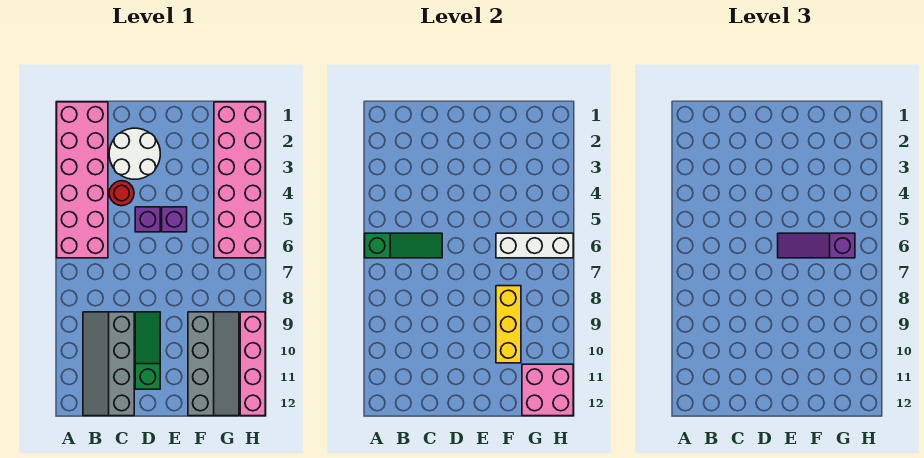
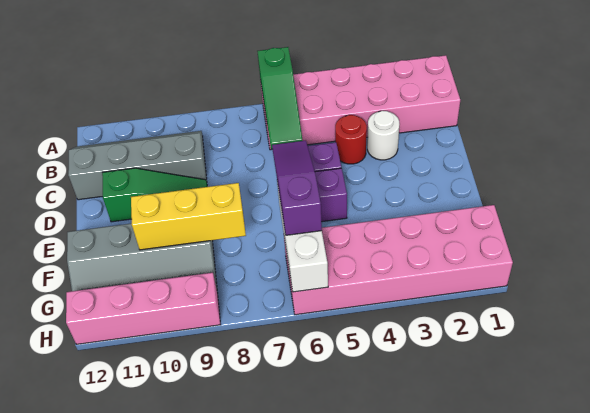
white round brick C2:D3 level 1 -> white round brick C3 level 1
pink brick G11:H12 level 2 -> none

